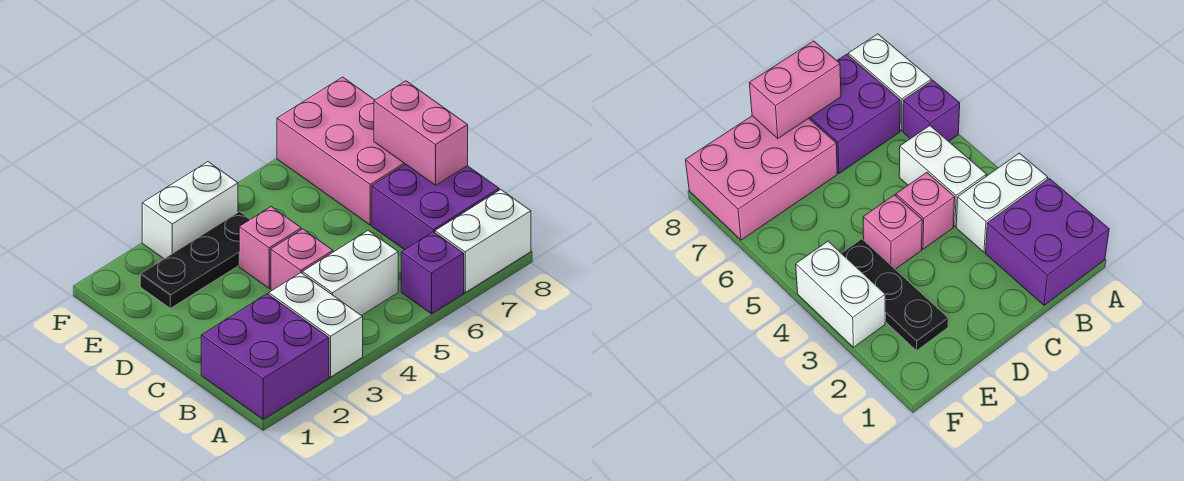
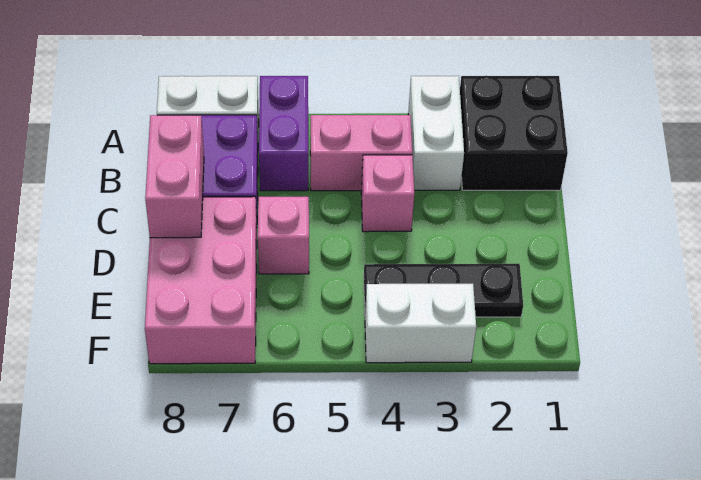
purple brick A1:B2 level 1 -> black brick A1:B2 level 1
purple brick A6 level 1 -> purple brick A6:B6 level 1
white brick B4:B5 level 1 -> pink brick B4:B5 level 1
pink brick D4 level 1 -> pink brick D6 level 1

